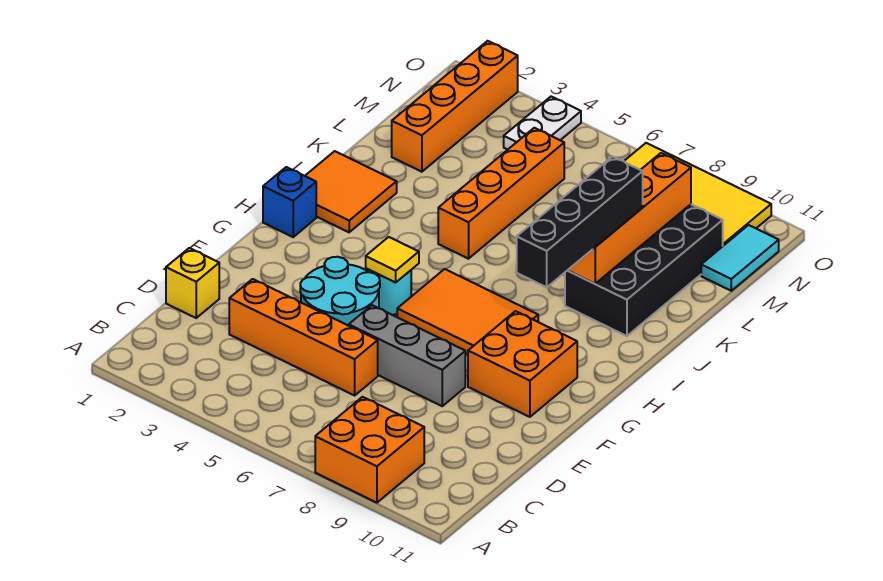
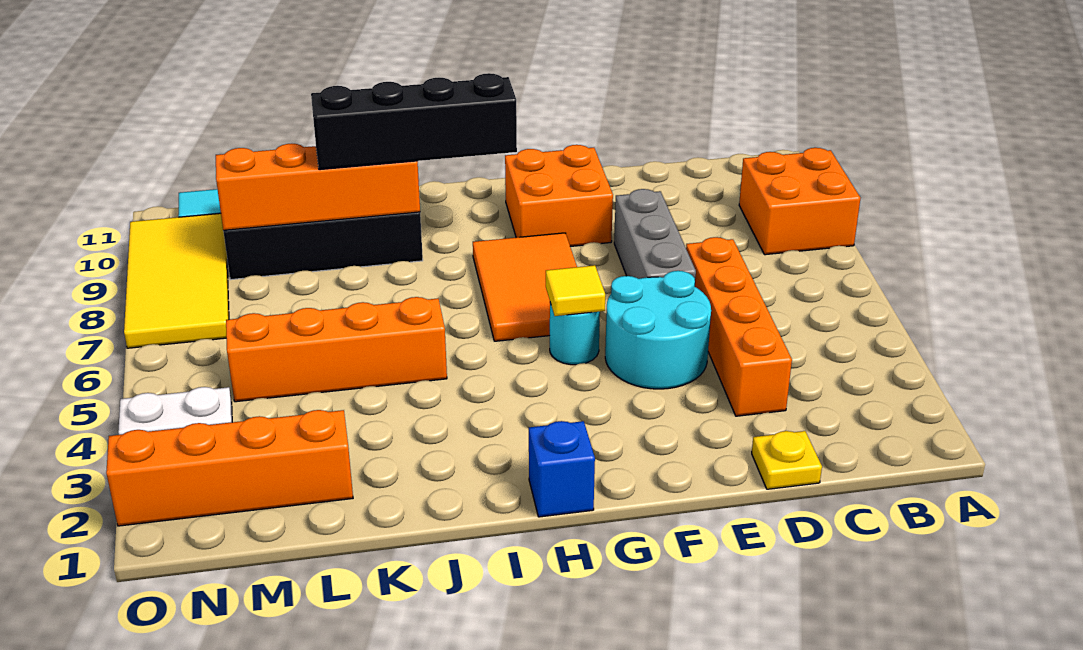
yellow brick D1 level 1 -> yellow plate D1 level 1
orange tile I1:J2 level 1 -> none

